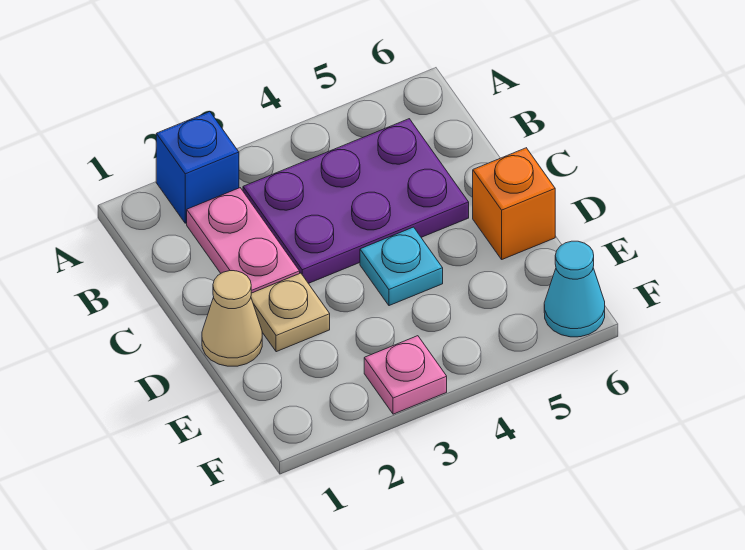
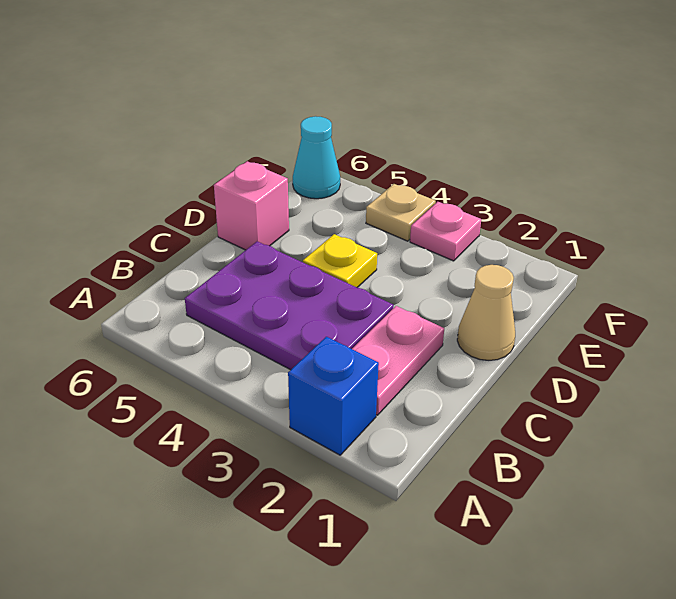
tan plate D2 level 1 -> tan plate F4 level 1
cyan plate D4 level 1 -> yellow plate D4 level 1
orange brick D6 level 1 -> pink brick D6 level 1

